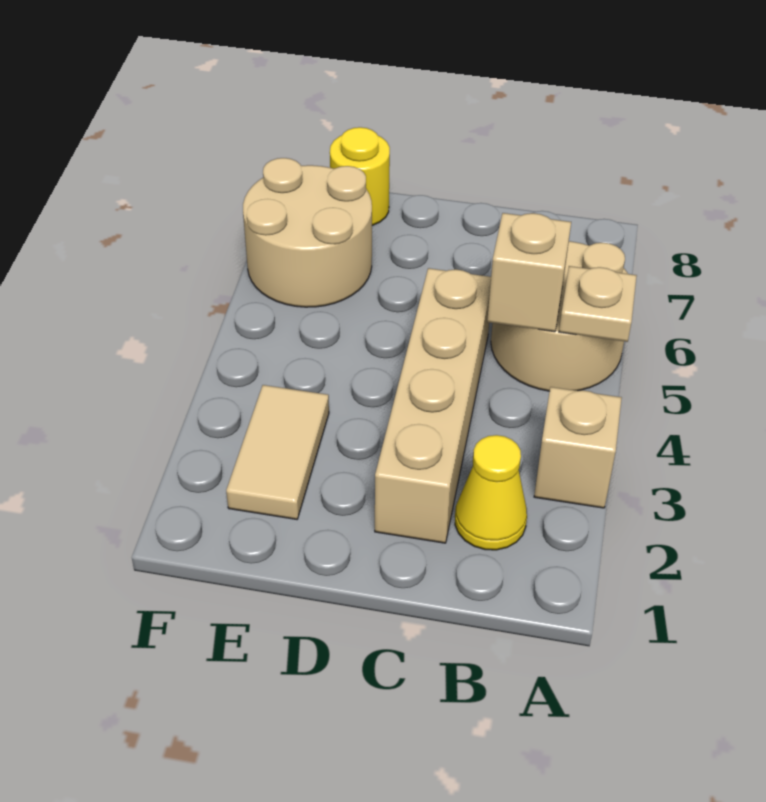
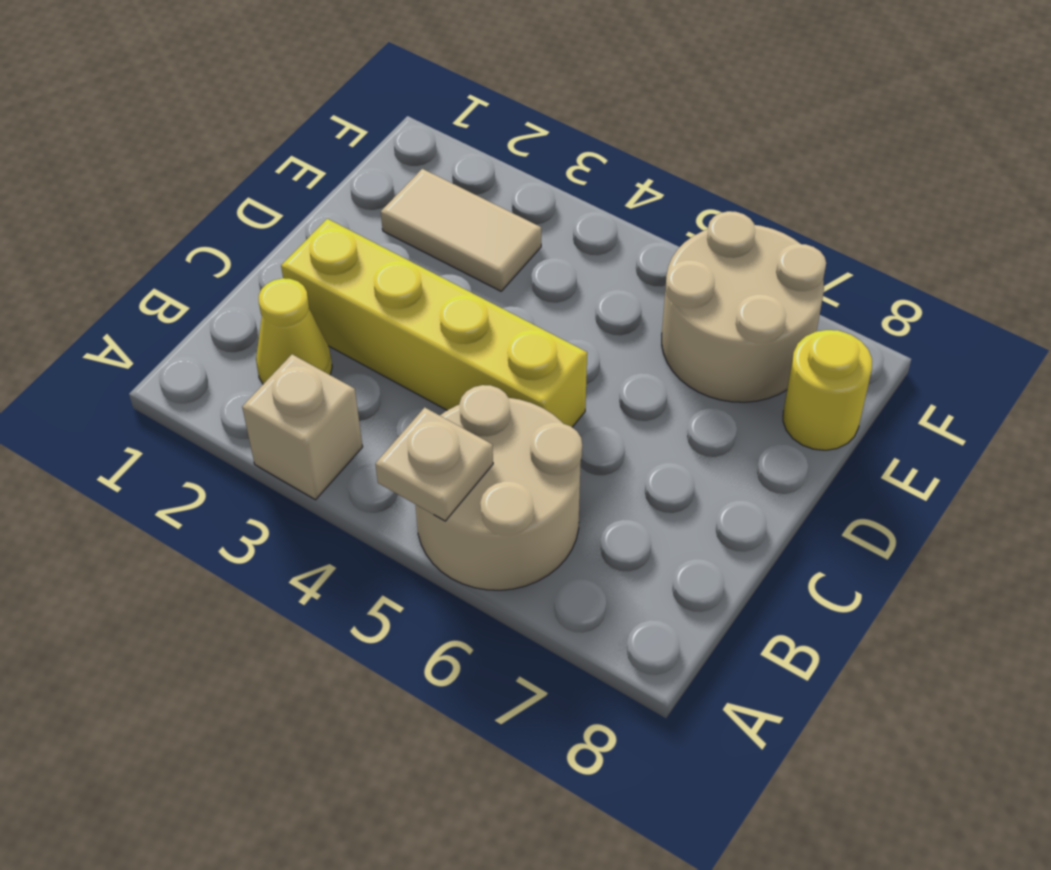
tan brick B5 level 2 -> none
tan brick C2:C5 level 1 -> yellow brick C2:C5 level 1

